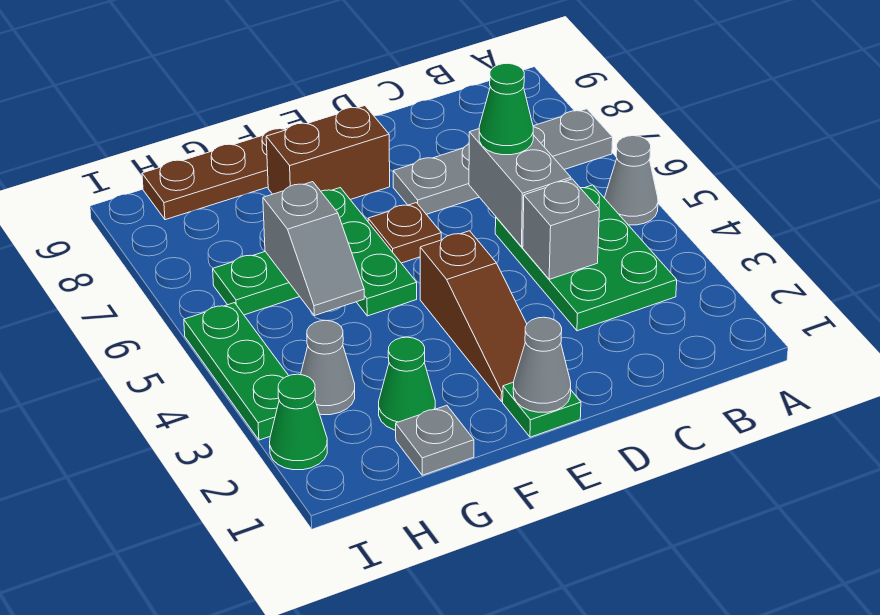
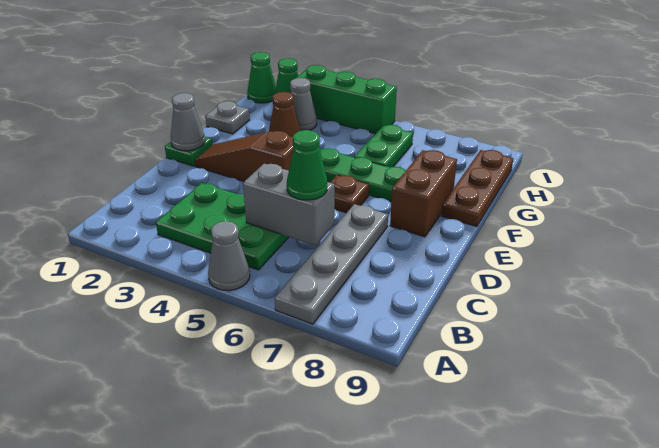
grey brick C4 level 2 -> none
green cone G2 level 1 -> green cone I1 level 1
none -> brown cone G3 level 1
grey slope G5:G6 level 2 top 6 -> none
green plate I3:I5 level 1 -> green brick I3:I5 level 1

